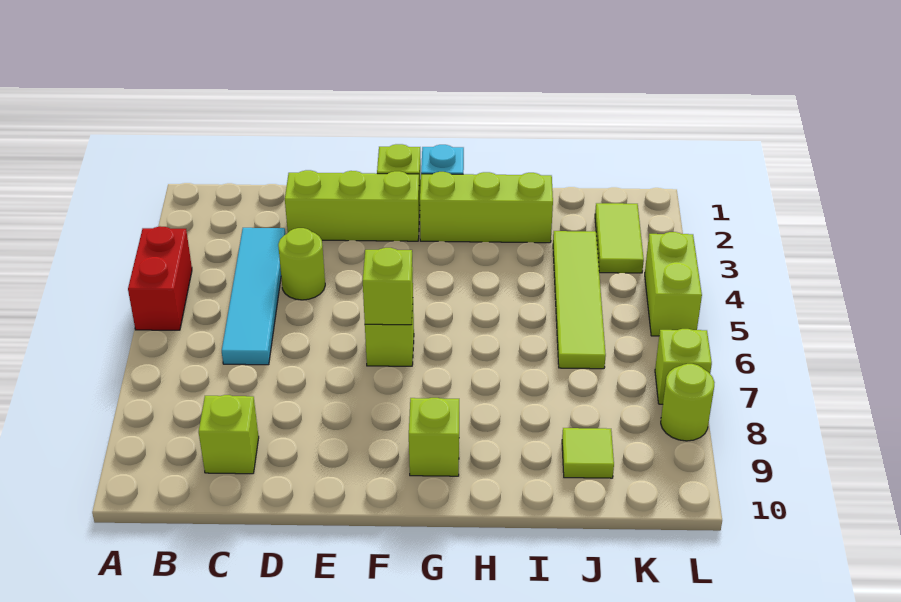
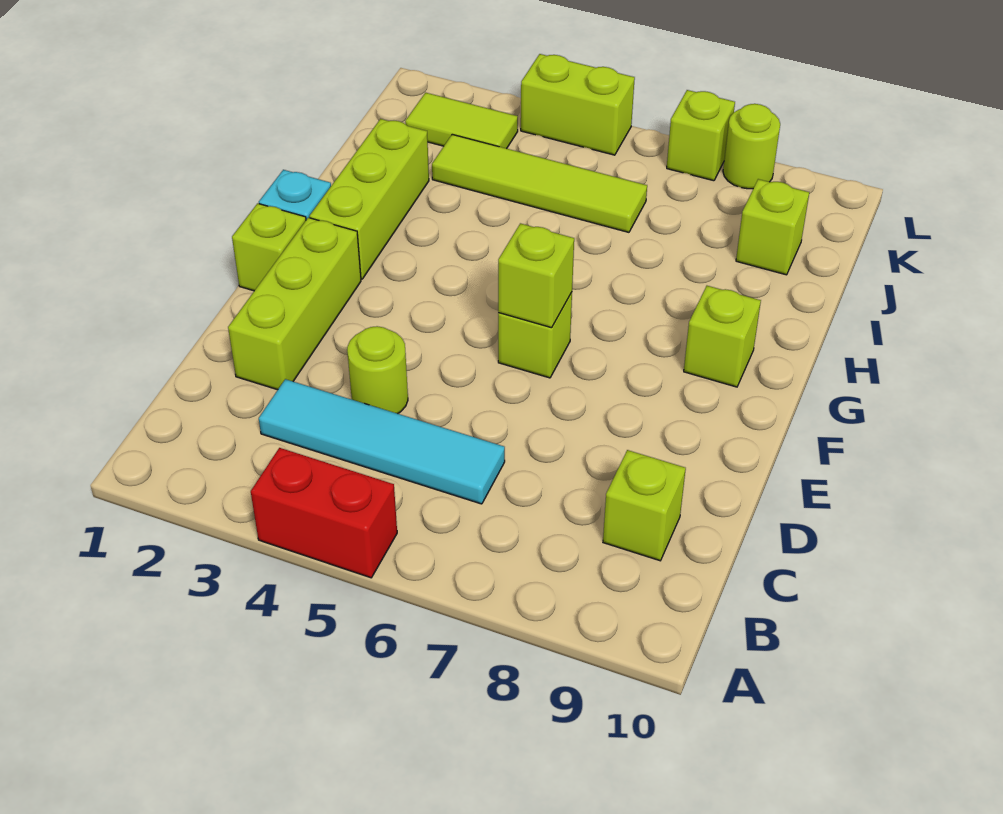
lime tile J9 level 1 -> lime brick J9 level 1

